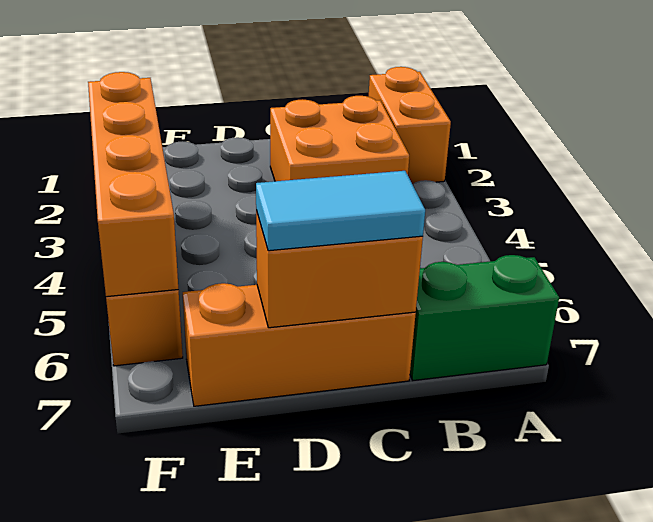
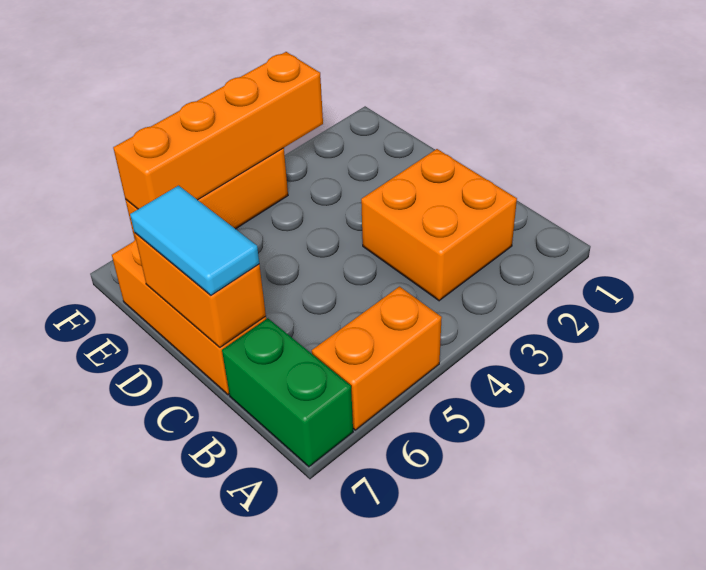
orange brick A1:A2 level 1 -> orange brick A5:A6 level 1

